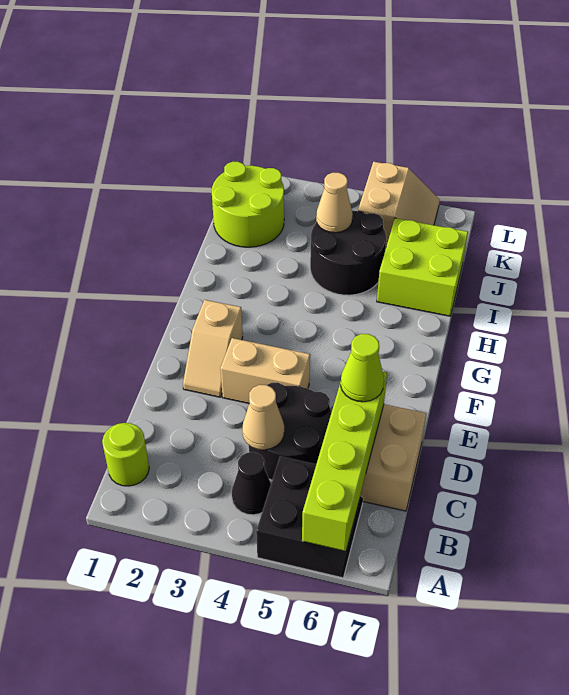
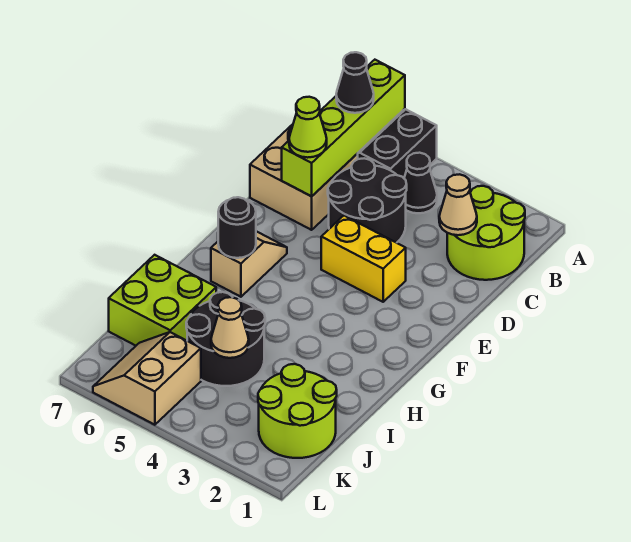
lime round brick B1 level 1 -> lime round brick B1:C2 level 1
none -> black cone B6 level 3
tan cone C4 level 2 -> tan cone C2 level 2
tan slope E2:F2 level 1 top F -> tan slope F6:G6 level 1 top G
tan brick E3:E4 level 1 -> yellow brick E3:E4 level 1
none -> black round brick G6 level 2

